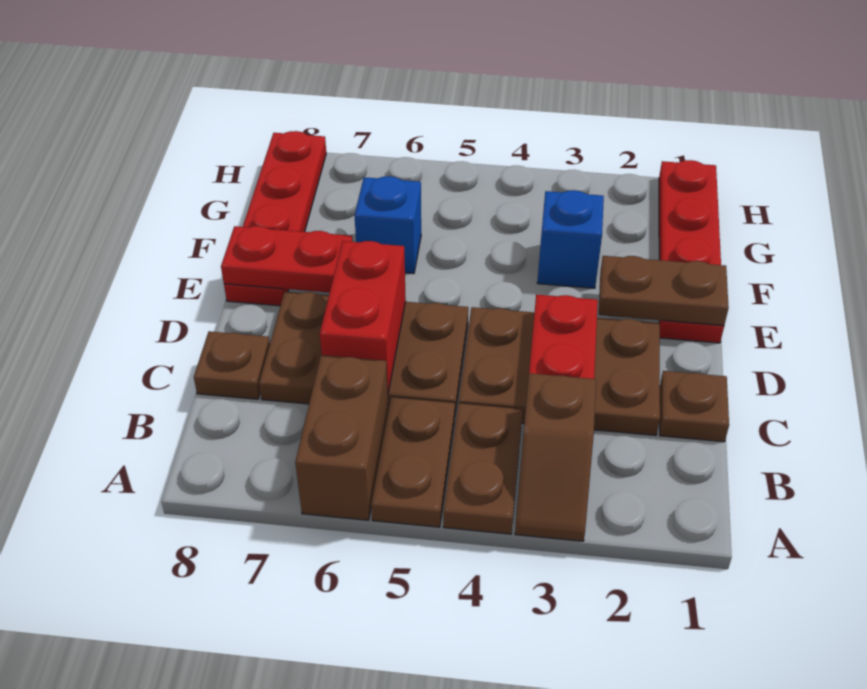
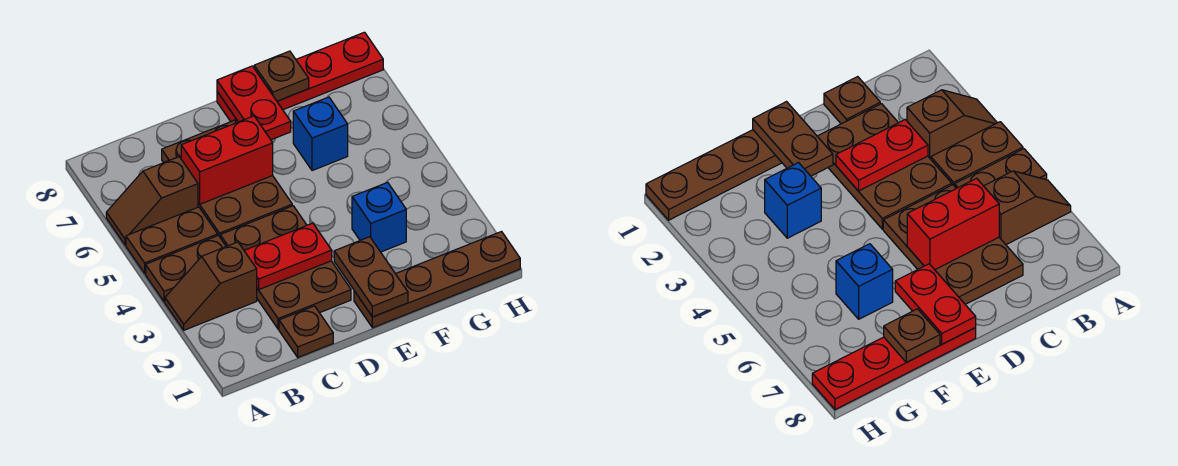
brown brick A6:B6 level 1 -> brown slope A6:B6 level 1 top B
brown plate C8 level 1 -> brown plate F8 level 2
red plate E1:H1 level 1 -> brown plate E1:H1 level 1

